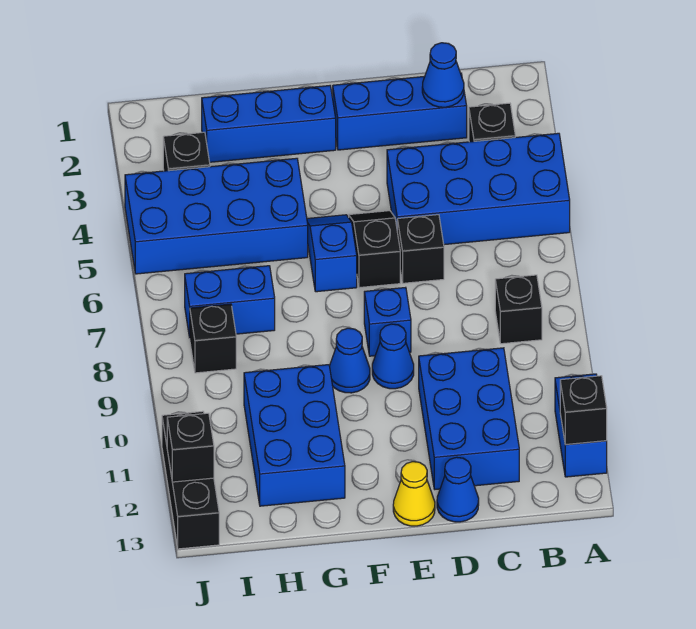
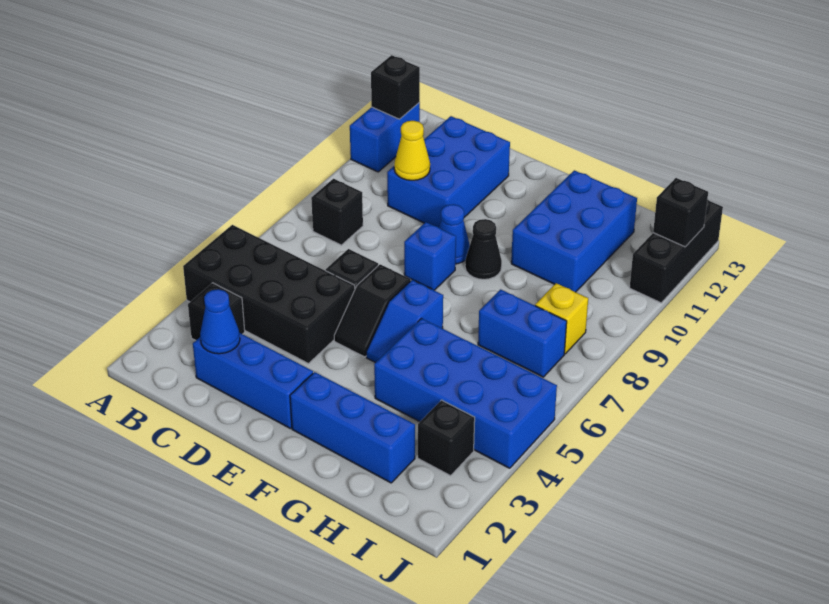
blue brick A4:D5 level 1 -> black brick A4:D5 level 1
blue cone D13 level 1 -> none
yellow cone E13 level 1 -> yellow cone C10 level 2
blue cone F9 level 1 -> black cone F9 level 1
black brick I8 level 1 -> yellow brick I8 level 1

